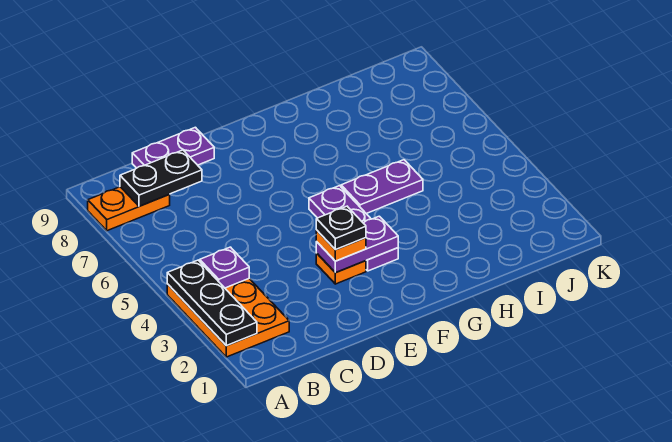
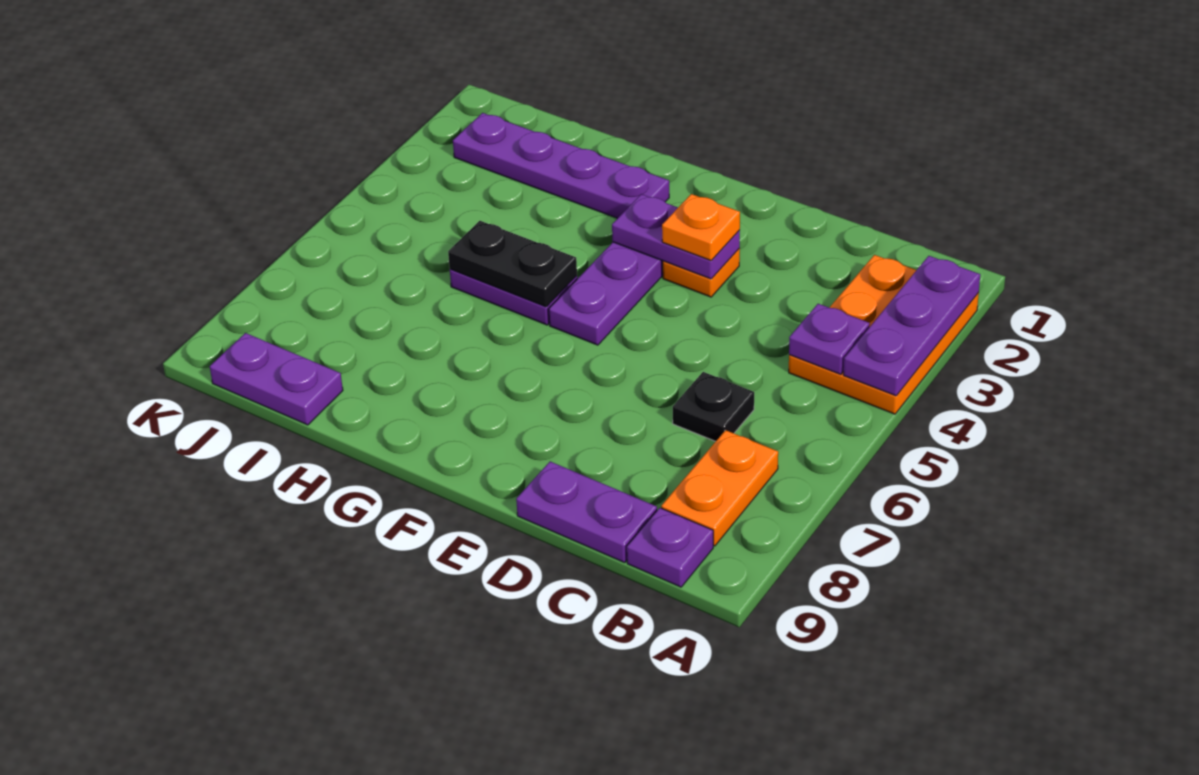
black plate A2:A4 level 2 -> purple plate A2:A4 level 2
orange plate A8:B8 level 1 -> orange plate B7:B8 level 1
black plate B8:C8 level 2 -> black plate G5:H5 level 2
none -> purple plate B9 level 1
black plate E3 level 4 -> black plate C6 level 1
none -> purple plate G2:J2 level 1
none -> purple plate I9:J9 level 1

